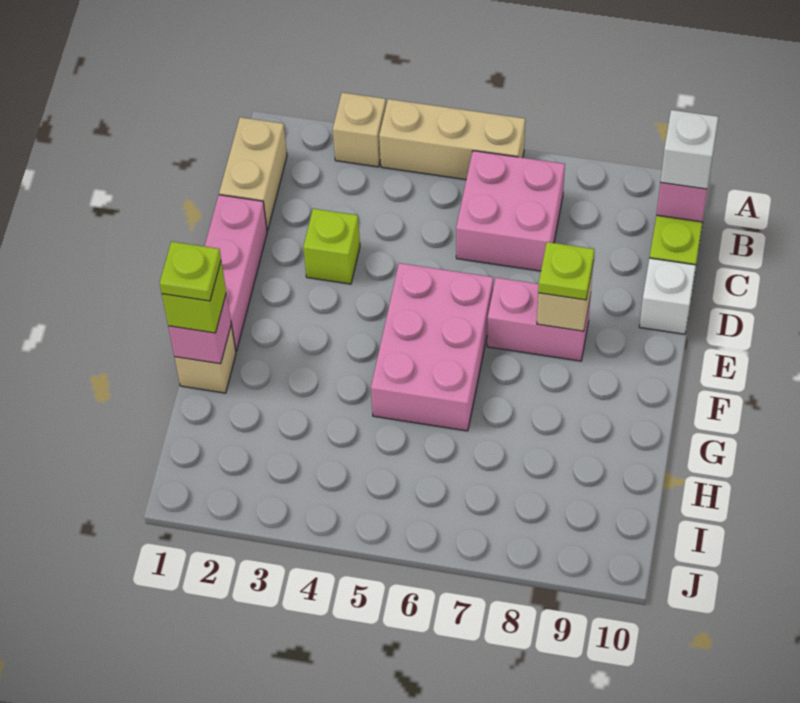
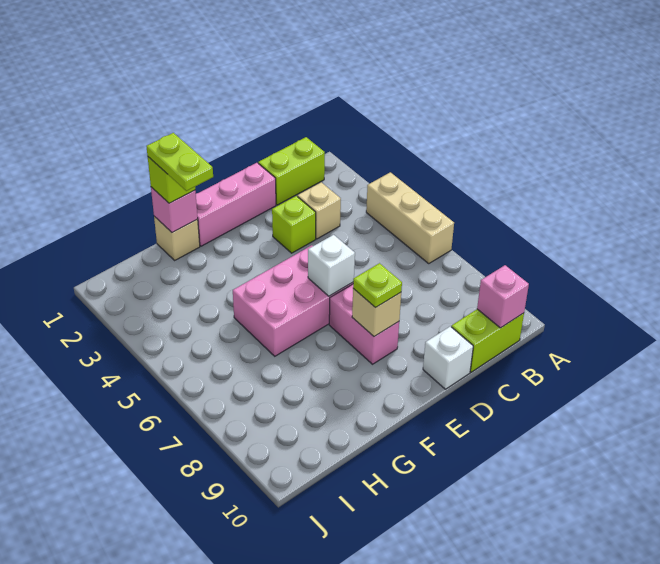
tan brick A3 level 1 -> tan brick C3 level 1
tan brick B1:C1 level 1 -> lime brick B1:C1 level 1
pink brick B6:C7 level 1 -> none
white brick B10 level 3 -> white brick E6 level 2
lime plate G1 level 4 -> lime plate G1:G2 level 4

